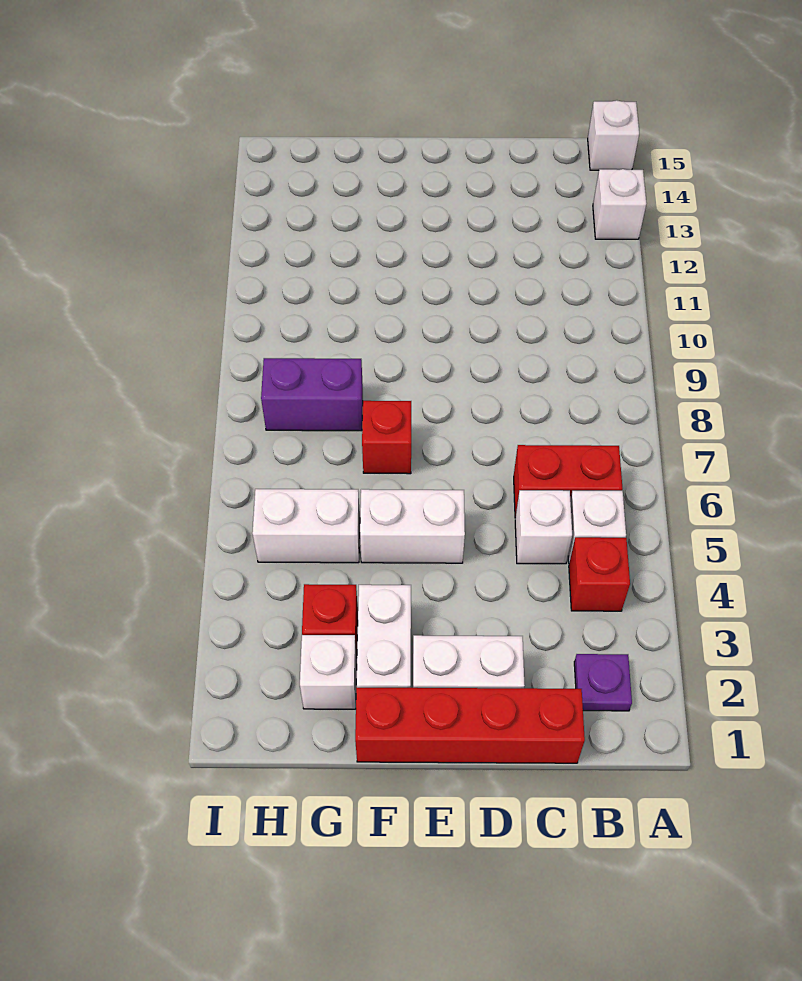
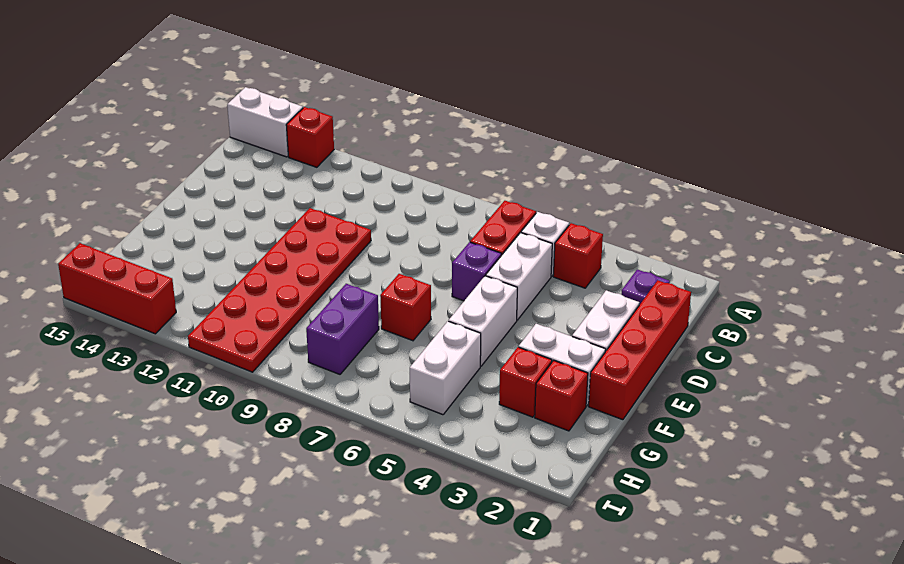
white brick A13 level 1 -> red brick A13 level 1
white brick A15 level 1 -> white brick A14:A15 level 1
white brick C5 level 1 -> white brick C5:D5 level 1
none -> purple brick D6 level 1
none -> red plate D10:I11 level 1
white brick G2 level 1 -> red brick G2 level 1
none -> red brick I13:I15 level 1

